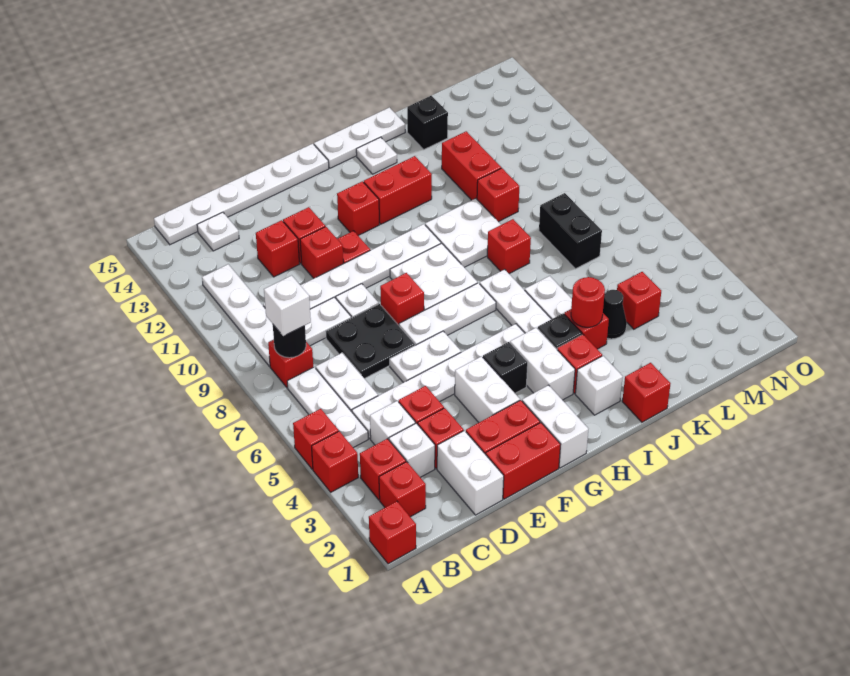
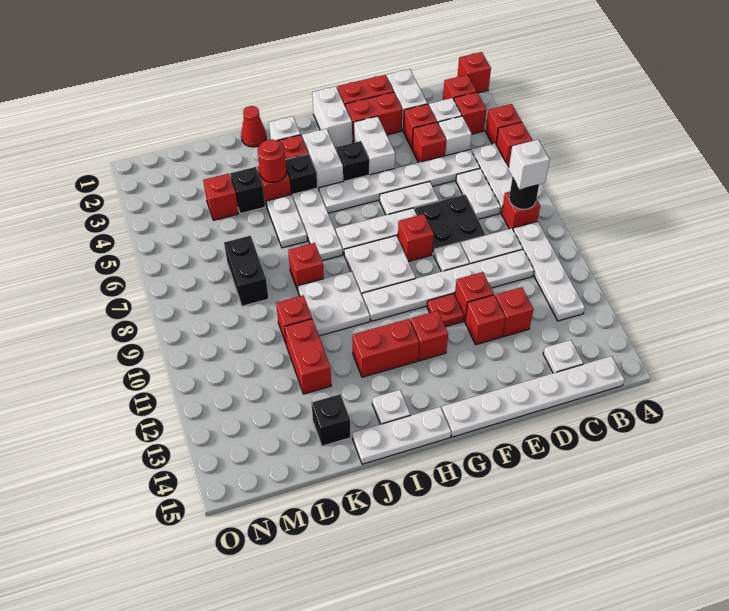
red brick J1 level 1 -> red cone J1 level 1
black cone K4 level 1 -> black brick K4 level 1

